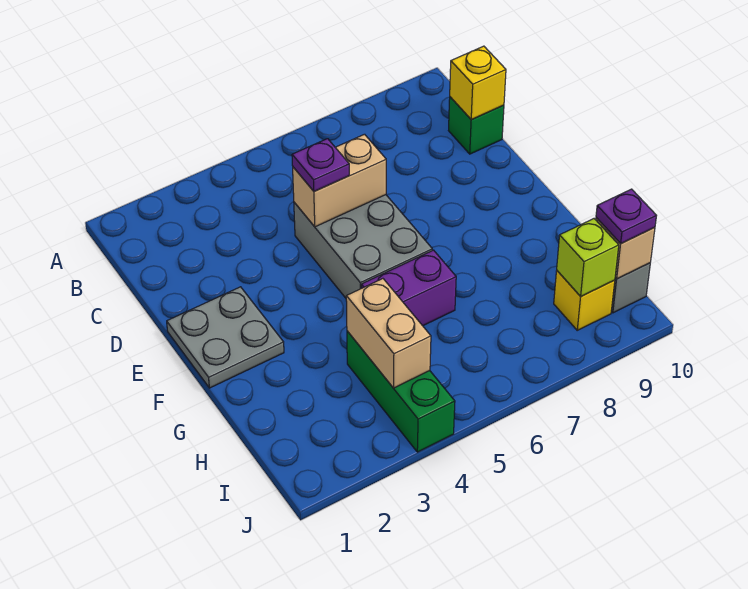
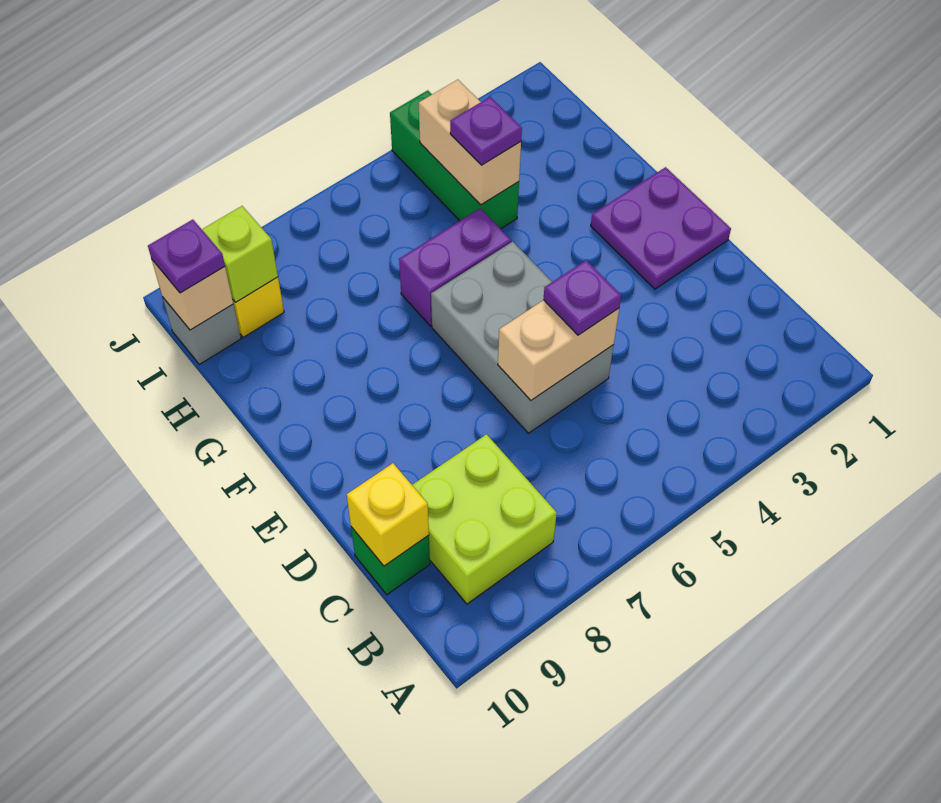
none -> lime brick B8:C9 level 1
grey plate E1:F2 level 1 -> purple plate E1:F2 level 1
none -> purple plate H4 level 3

